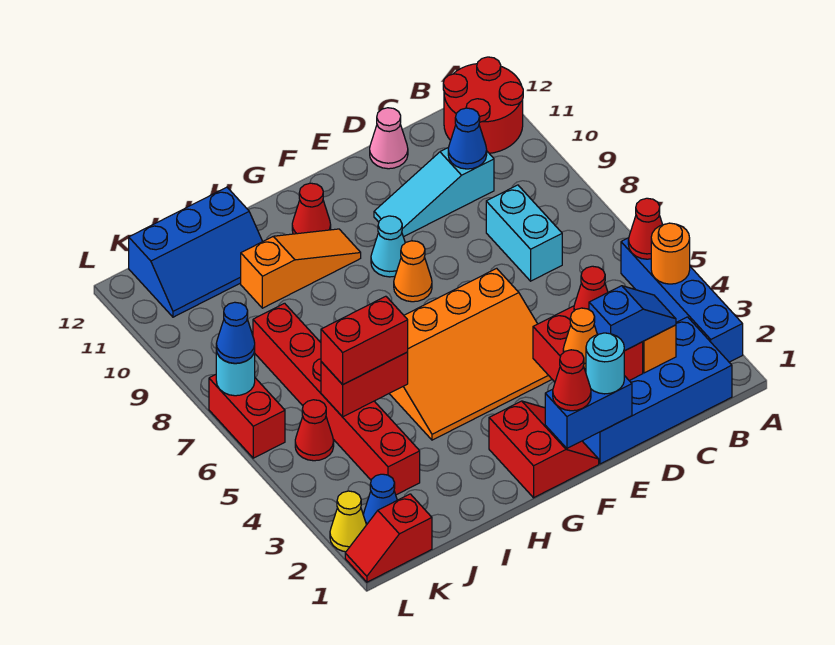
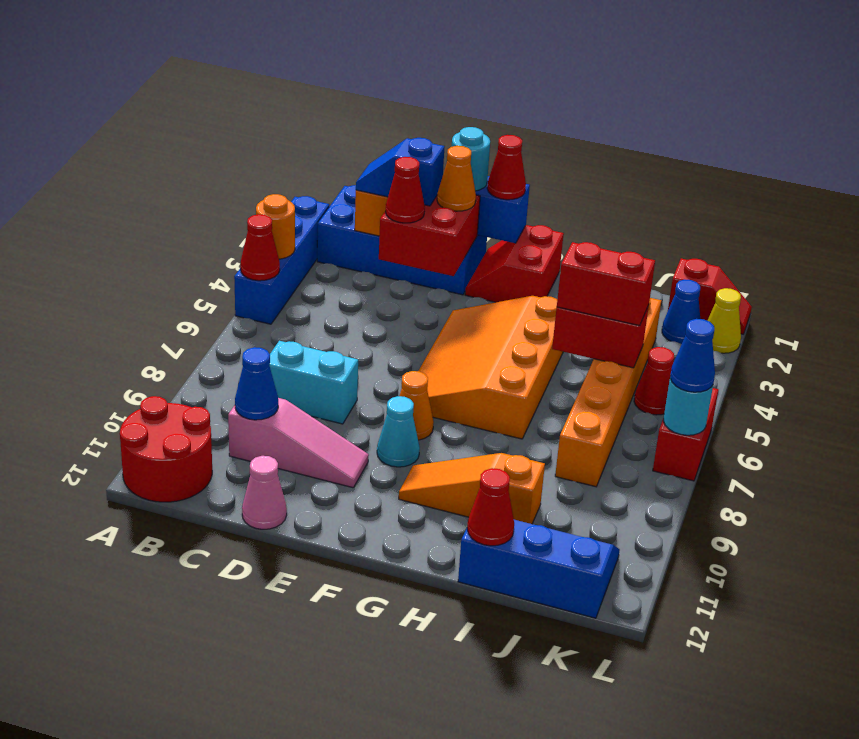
cyan brick C7:C8 level 1 -> cyan brick C8:D8 level 1
cyan slope C10:E10 level 1 top C -> pink slope C10:E10 level 1 top C
orange slope E4:H6 level 1 top 6 -> orange slope F4:H7 level 1 top H
red cone G11 level 1 -> red cone I12 level 2
red brick J3:J8 level 1 -> orange brick J3:J8 level 1

